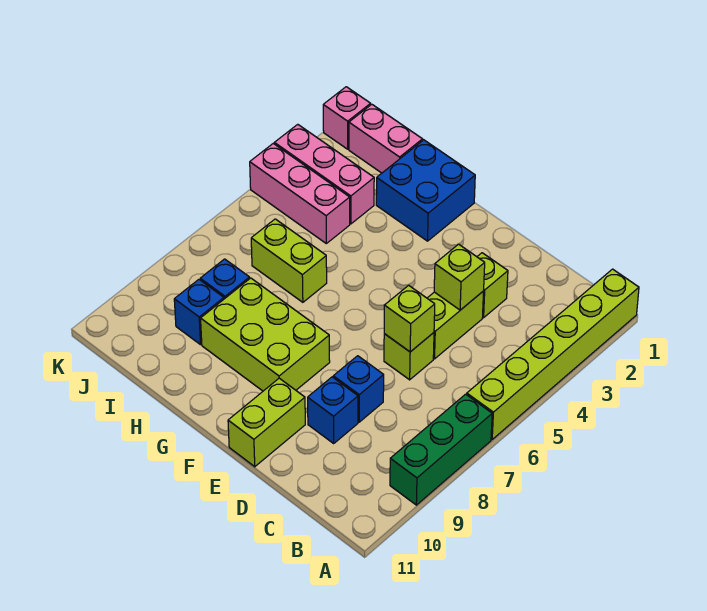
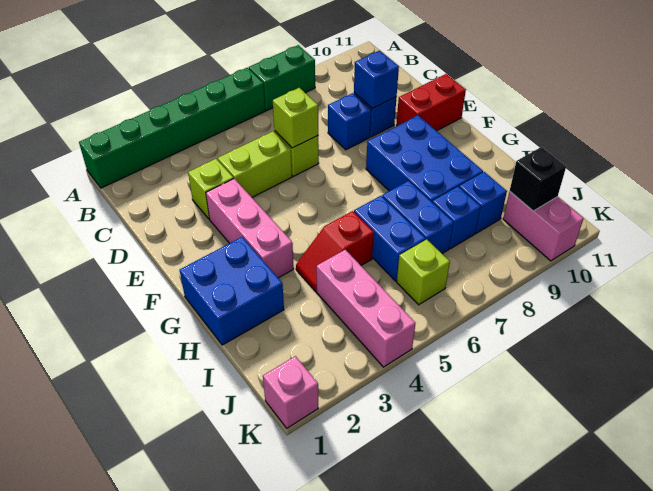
lime brick A1:A6 level 1 -> green brick A1:A6 level 1
green brick A7:A9 level 1 -> green brick A7:A8 level 1
lime brick D4 level 2 -> lime brick J6 level 1
none -> blue brick D9 level 2
lime brick E10:E11 level 1 -> red brick E10:E11 level 1
lime brick F8:H9 level 1 -> blue brick F8:H9 level 1
none -> red slope H4:H5 level 1 top 5
lime brick H6:I6 level 1 -> blue brick H6:I6 level 1
none -> blue brick H7:I7 level 1
pink brick I1:J1 level 1 -> pink brick J10:K10 level 1
pink brick I3:K3 level 1 -> pink brick E3:G3 level 1
none -> black brick J10 level 2

